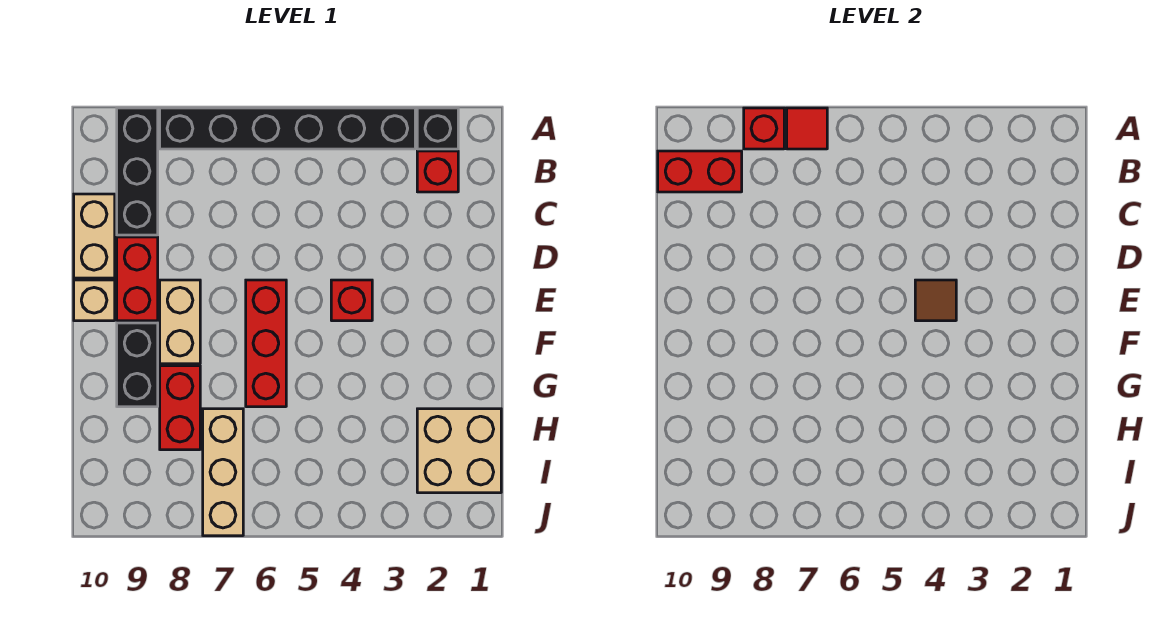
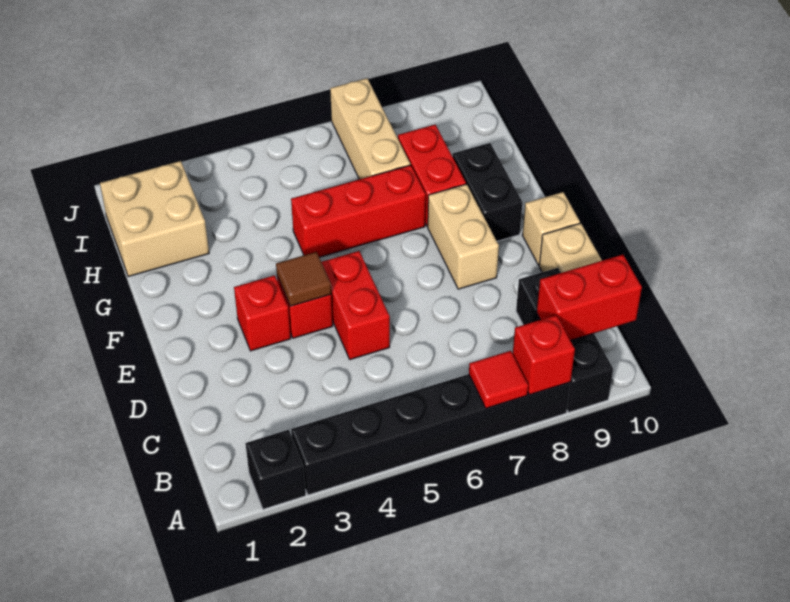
red brick B2 level 1 -> red brick E3 level 1
red brick D9:E9 level 1 -> red brick D5:E5 level 1
red brick E6:G6 level 1 -> red brick G5:G7 level 1

